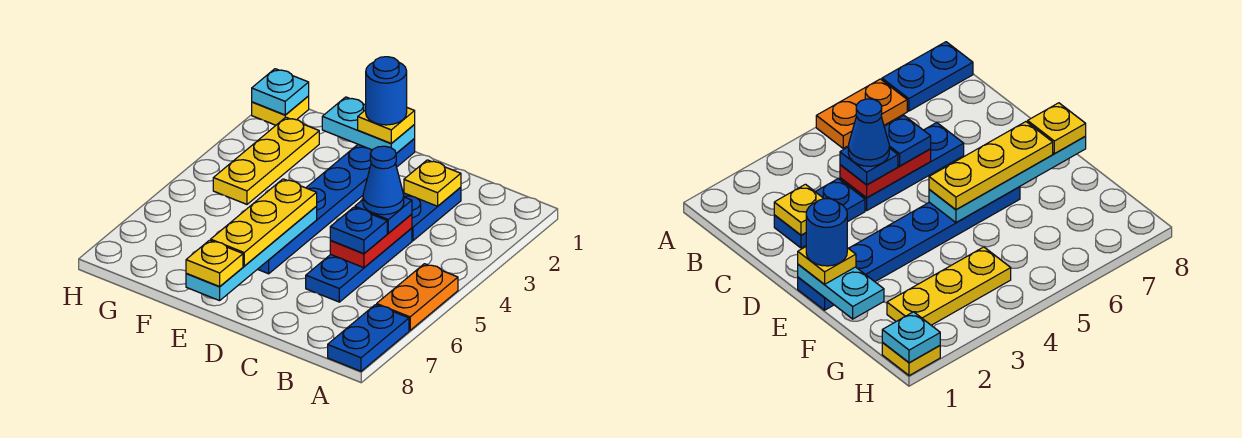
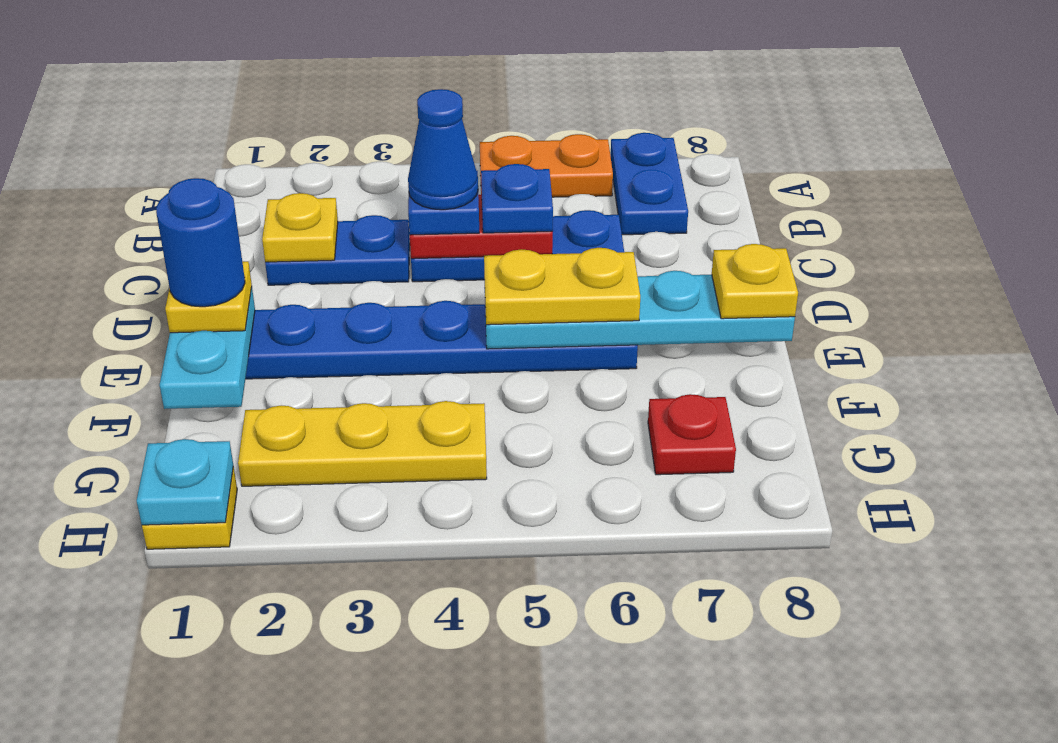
blue plate A7:A8 level 1 -> blue plate A7:B7 level 1
yellow plate E5:E7 level 3 -> yellow plate E5:E6 level 3
none -> red plate G7 level 1

